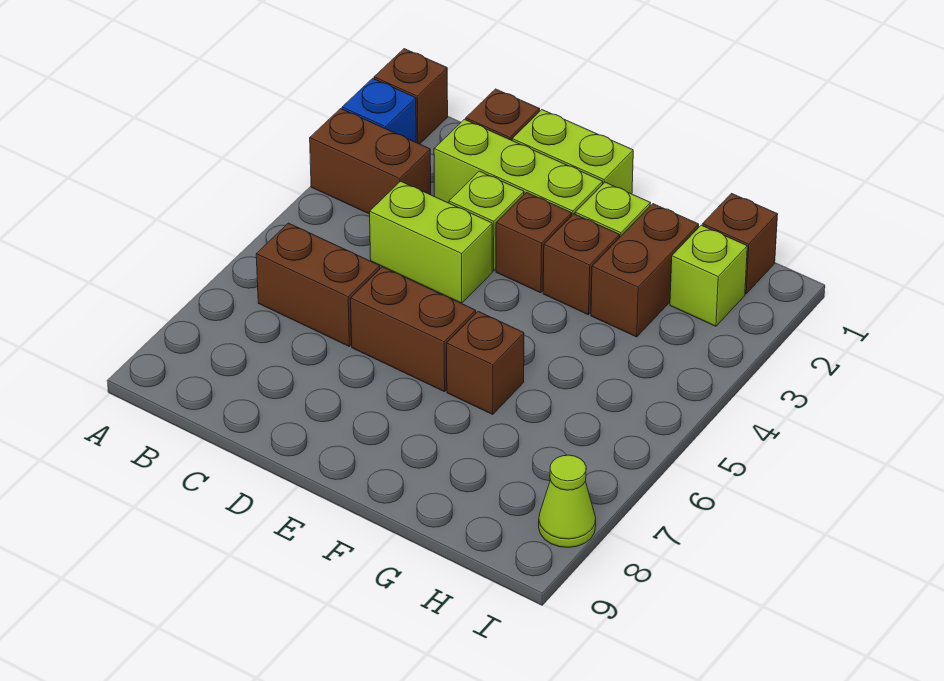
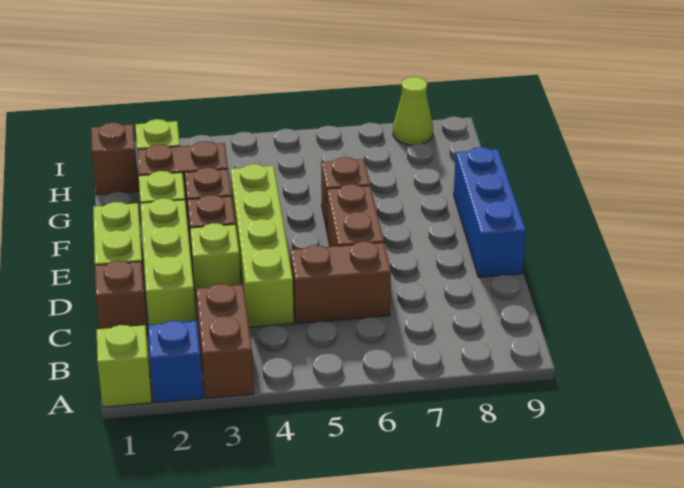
brown brick A1 level 1 -> lime brick A1 level 1
brown brick B6:C6 level 1 -> brown brick C5:C6 level 1
lime brick C4:D4 level 1 -> lime brick C4:F4 level 1
none -> blue brick D9:F9 level 1

